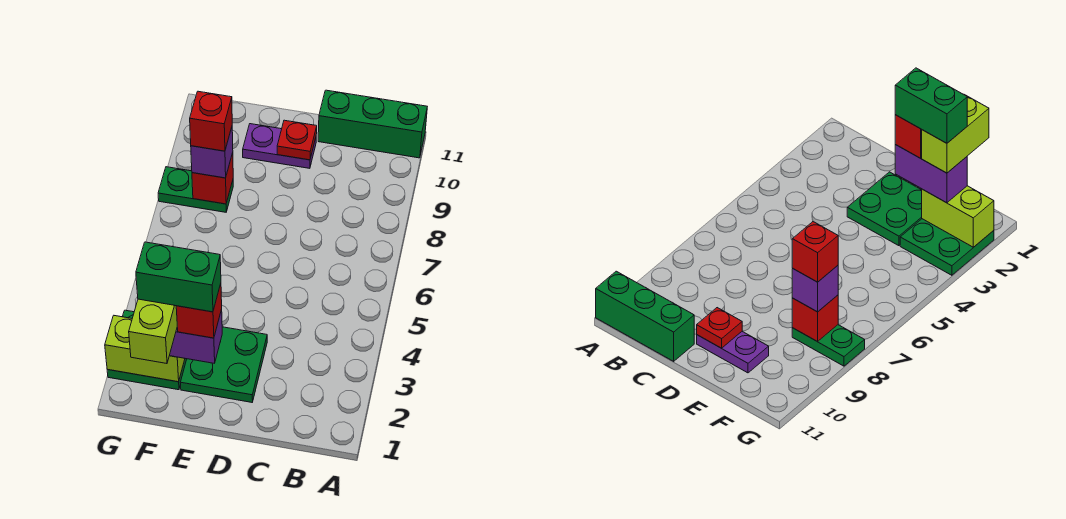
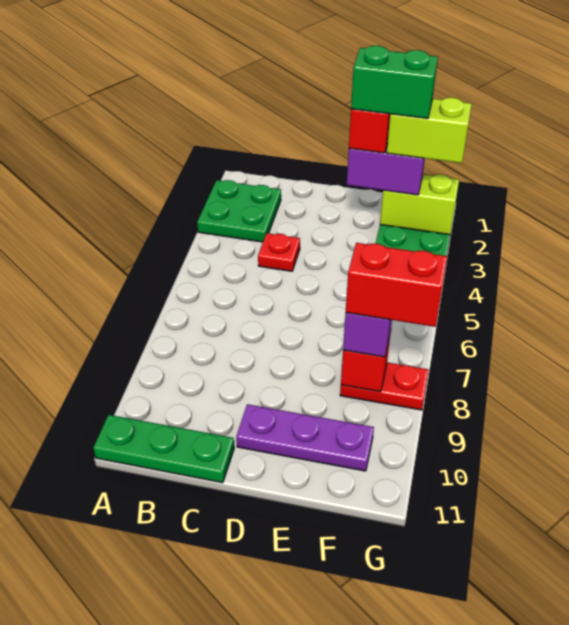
green brick A11:C11 level 1 -> green plate A11:C11 level 1
green plate D2:E3 level 1 -> green plate A2:B3 level 1
purple plate D10:E10 level 1 -> purple plate D10:F10 level 1
red plate D10 level 2 -> red plate C4 level 1
lime brick F1:F2 level 4 -> lime brick F2:G2 level 4
green plate F8:G8 level 1 -> red plate F8:G8 level 1
red brick F8 level 4 -> red brick F8:G8 level 4

